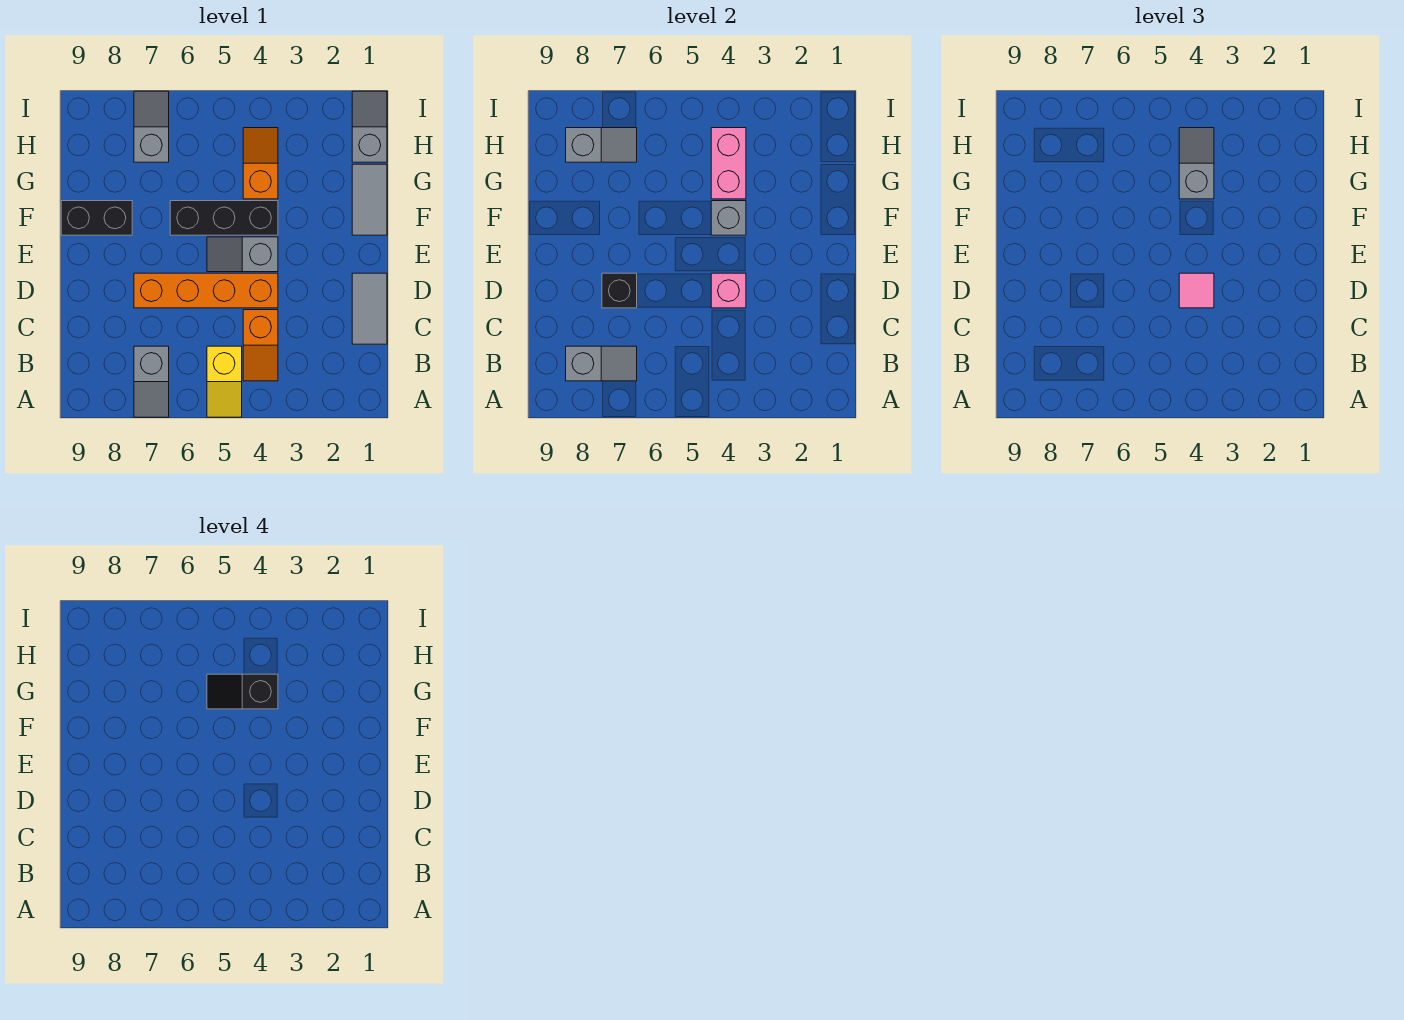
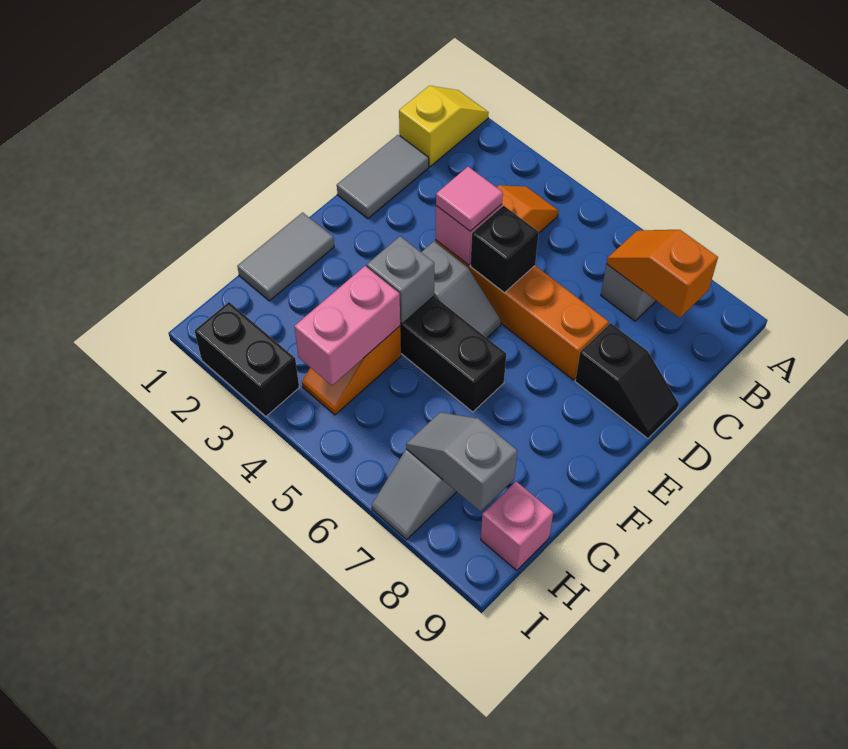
yellow slope A5:B5 level 1 top B -> yellow slope A1:B1 level 1 top B
grey slope B7:B8 level 2 top 8 -> orange slope B7:B8 level 2 top 8
black brick D7 level 2 -> black brick D5 level 2
black brick F8:F9 level 1 -> black brick I2:I3 level 1
grey slope G4:H4 level 3 top G -> none
black slope G4:G5 level 4 top 4 -> black slope D8:D9 level 1 top 8
grey slope H1:I1 level 1 top H -> none
none -> pink brick H9 level 1

